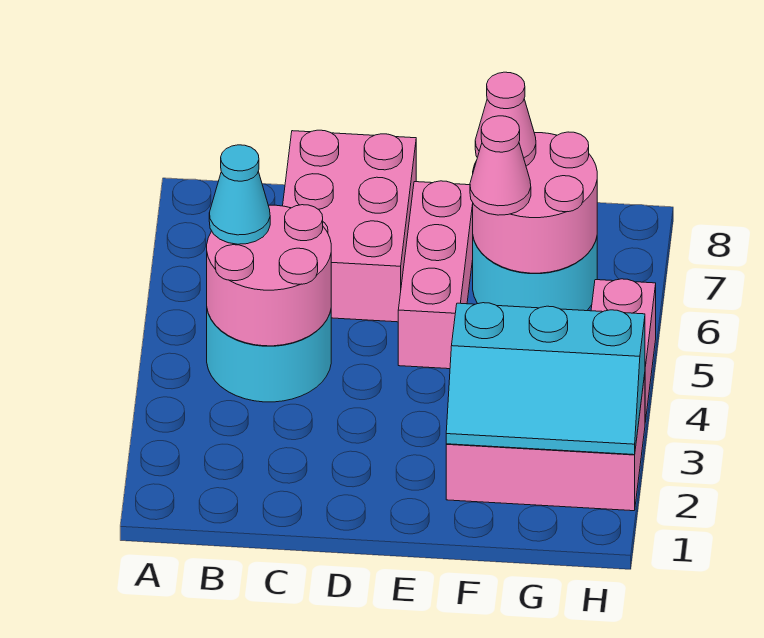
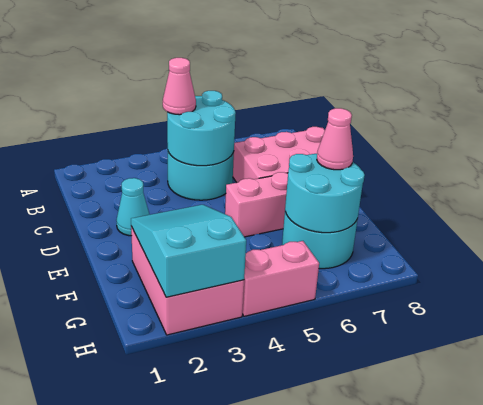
pink round brick B4:C5 level 2 -> cyan round brick B4:C5 level 2
cyan cone B5 level 3 -> cyan cone D2 level 1
cyan slope F2:H3 level 2 top 3 -> cyan slope F2:H3 level 2 top H
pink round brick F6:G7 level 2 -> cyan round brick F6:G7 level 2
pink cone F6 level 3 -> pink cone B4 level 3

